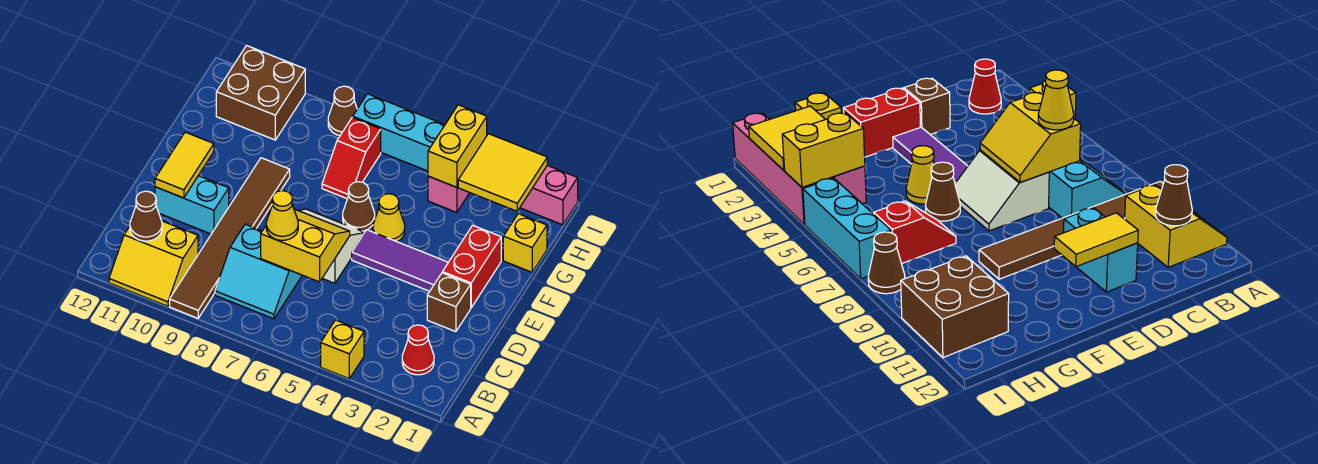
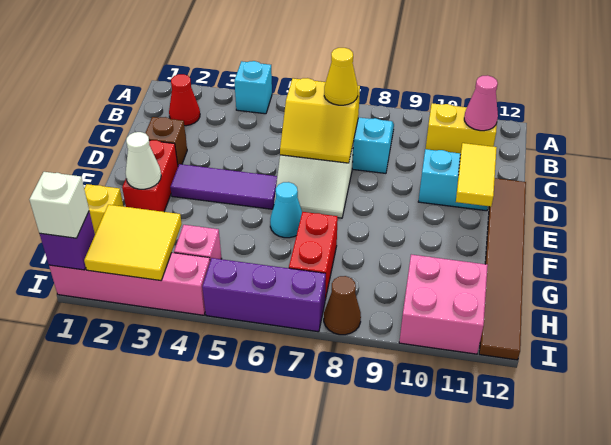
yellow brick A4 level 1 -> cyan brick A4 level 1
brown tile A9:F9 level 1 -> brown tile D12:I12 level 1
brown cone B11 level 2 -> pink cone B11 level 2
none -> white cone F2 level 2
yellow cone F5 level 1 -> none
brown cone F6 level 1 -> cyan cone F6 level 1
red slope G7:H7 level 1 top H -> red brick G7:H7 level 1
yellow brick H4:I4 level 2 -> none
brown brick H10:I11 level 1 -> pink brick H10:I11 level 1
none -> purple brick I1 level 2
none -> white brick I1 level 3
cyan brick I5:I7 level 1 -> purple brick I5:I7 level 1

